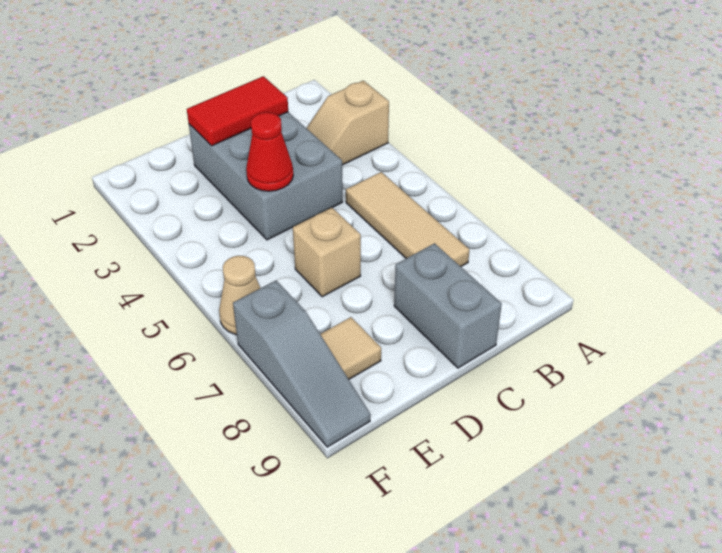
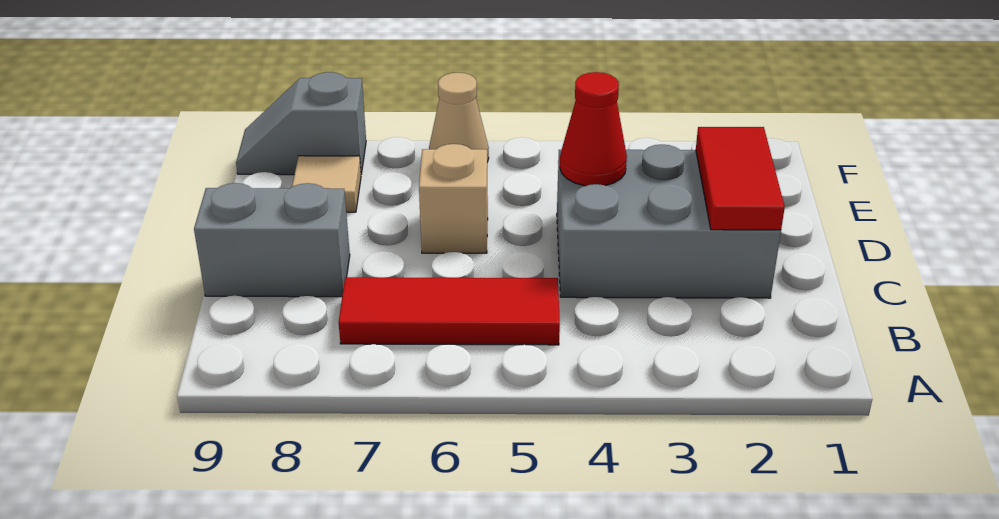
tan slope A3:B3 level 1 top A -> none
tan tile B5:B7 level 1 -> red tile B5:B7 level 1
grey slope F7:F9 level 1 top 7 -> grey slope F8:F9 level 1 top 8

